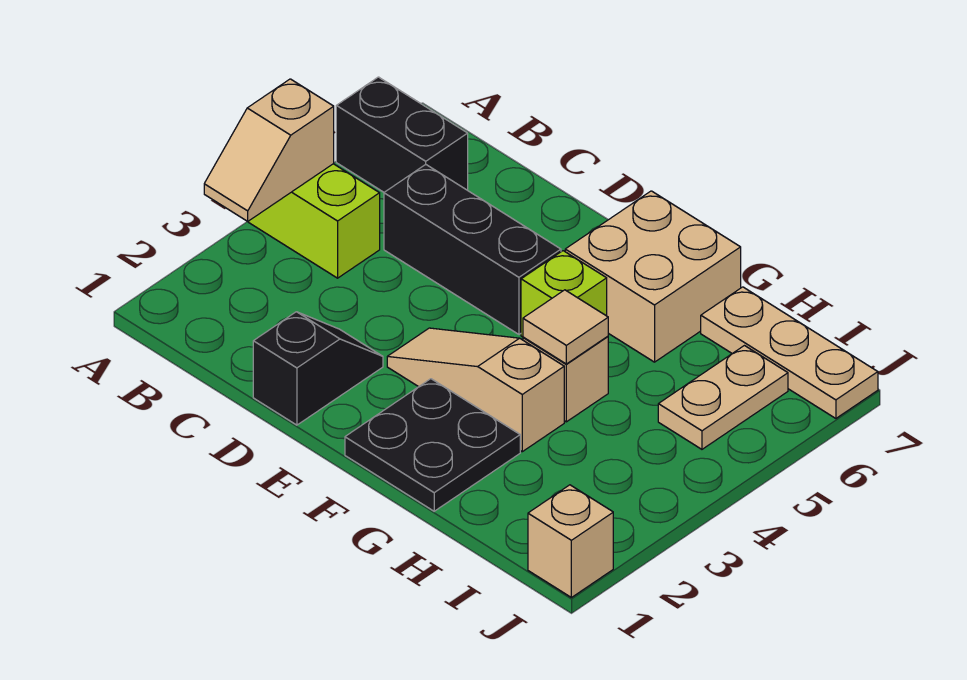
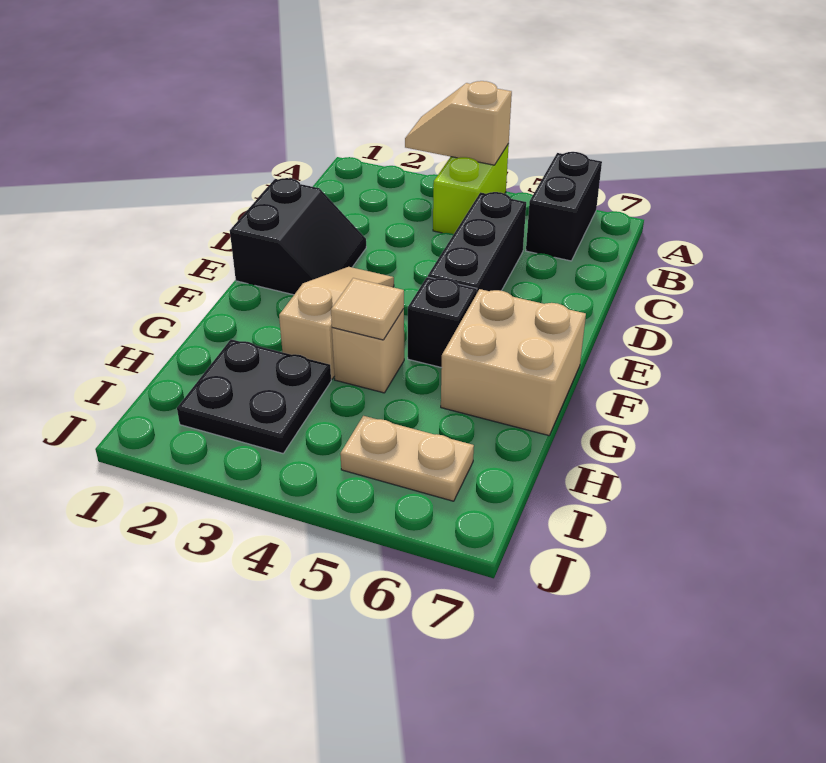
black slope D1:D2 level 1 top 1 -> black slope D1:E2 level 1 top 1
black plate F1:G2 level 1 -> black plate H2:I3 level 1
lime brick F5 level 1 -> black brick F5 level 1
tan plate H7:J7 level 1 -> none
tan brick J1 level 1 -> none

